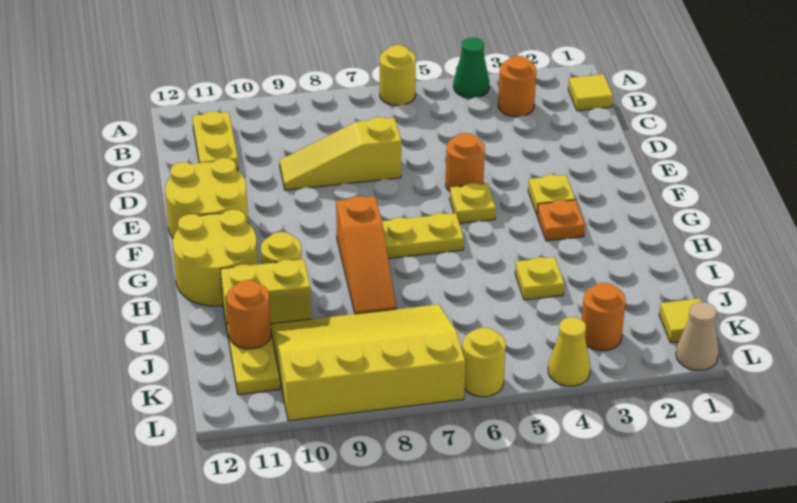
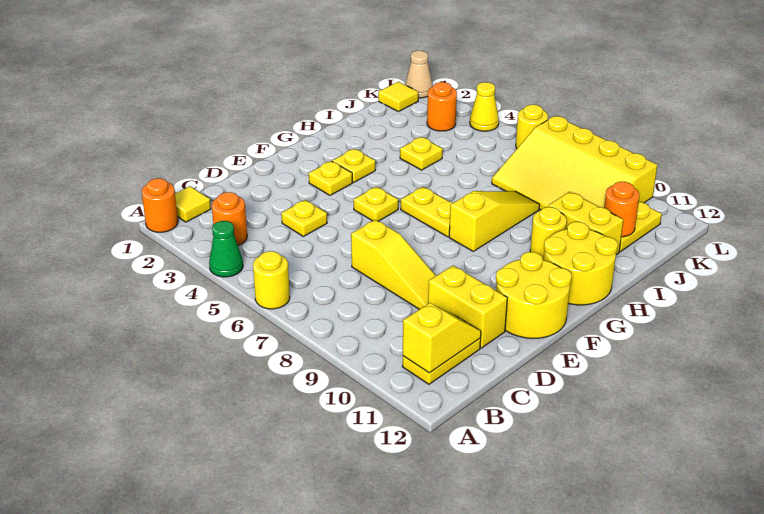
none -> yellow slope B11:C11 level 2 top B
none -> yellow plate D4 level 1
none -> yellow brick D10:D11 level 1
orange round brick E5 level 1 -> orange round brick A1 level 1
orange plate G3 level 1 -> yellow plate G3 level 1
orange slope G8:I8 level 1 top G -> yellow slope G8:I8 level 1 top G

